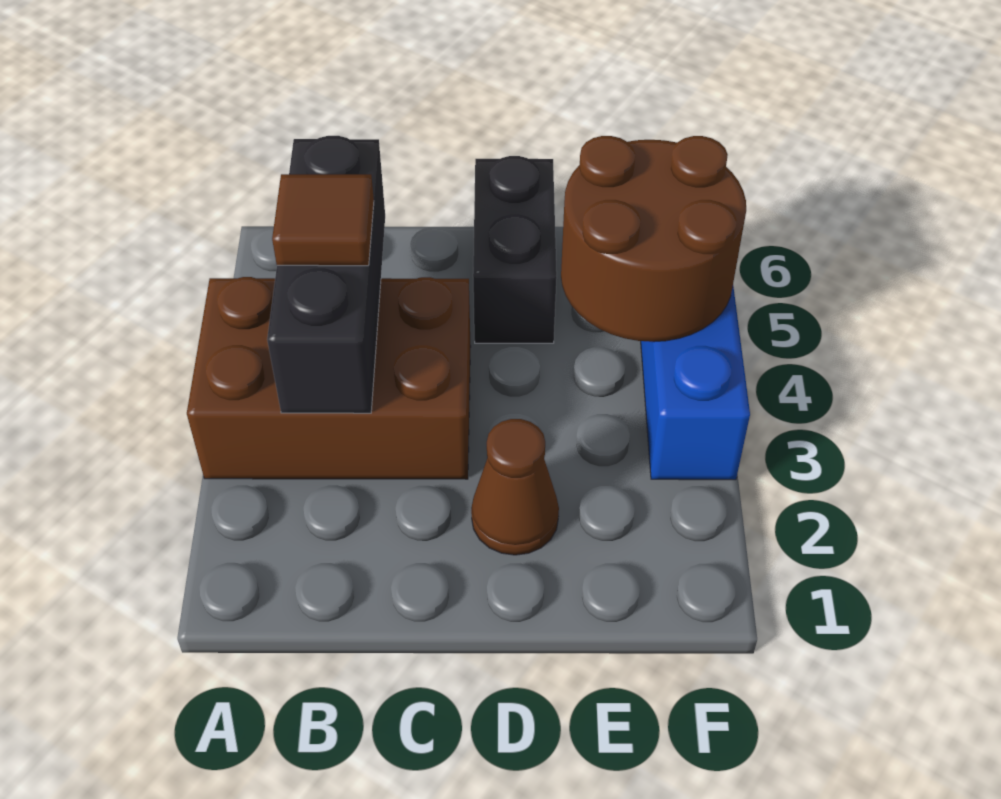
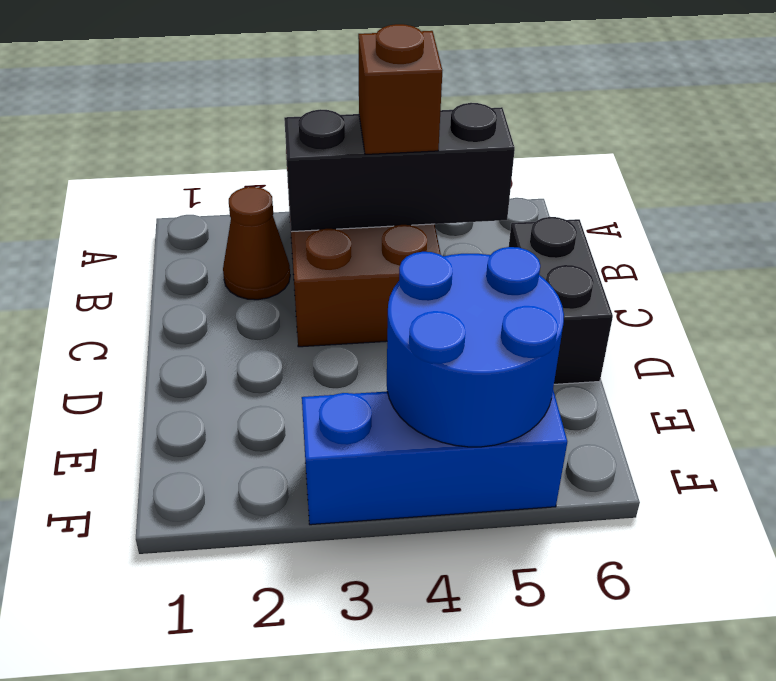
brown tile B4 level 3 -> brown brick B4 level 3
brown cone D2 level 1 -> brown cone B2 level 1
black brick D5:D6 level 1 -> black brick C6:D6 level 1
brown round brick E4:F5 level 2 -> blue round brick E4:F5 level 2

